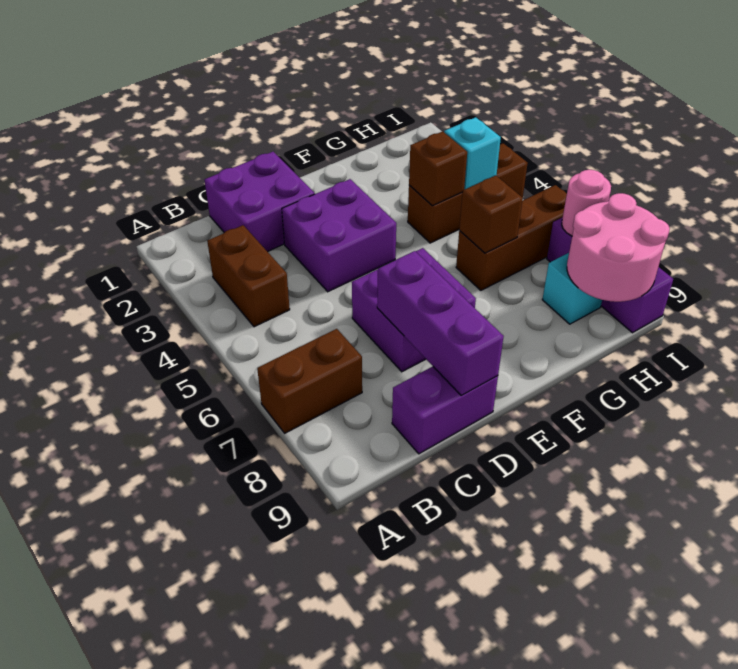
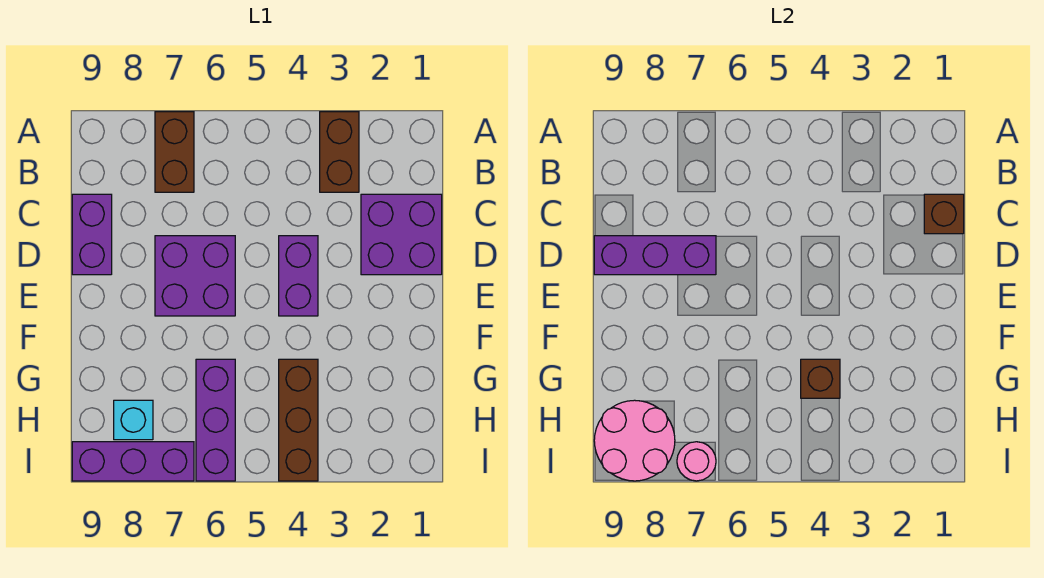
brown brick B3:B4 level 1 -> brown brick A3:B3 level 1
purple brick D3:E4 level 1 -> purple brick D4:E4 level 1
brown brick G6:I6 level 1 -> purple brick G6:I6 level 1
brown brick G6 level 2 -> brown brick C1 level 2
cyan brick H4 level 2 -> none

